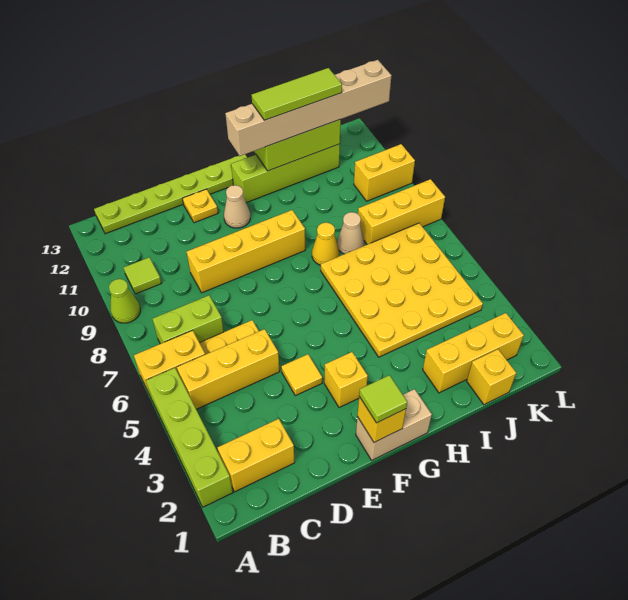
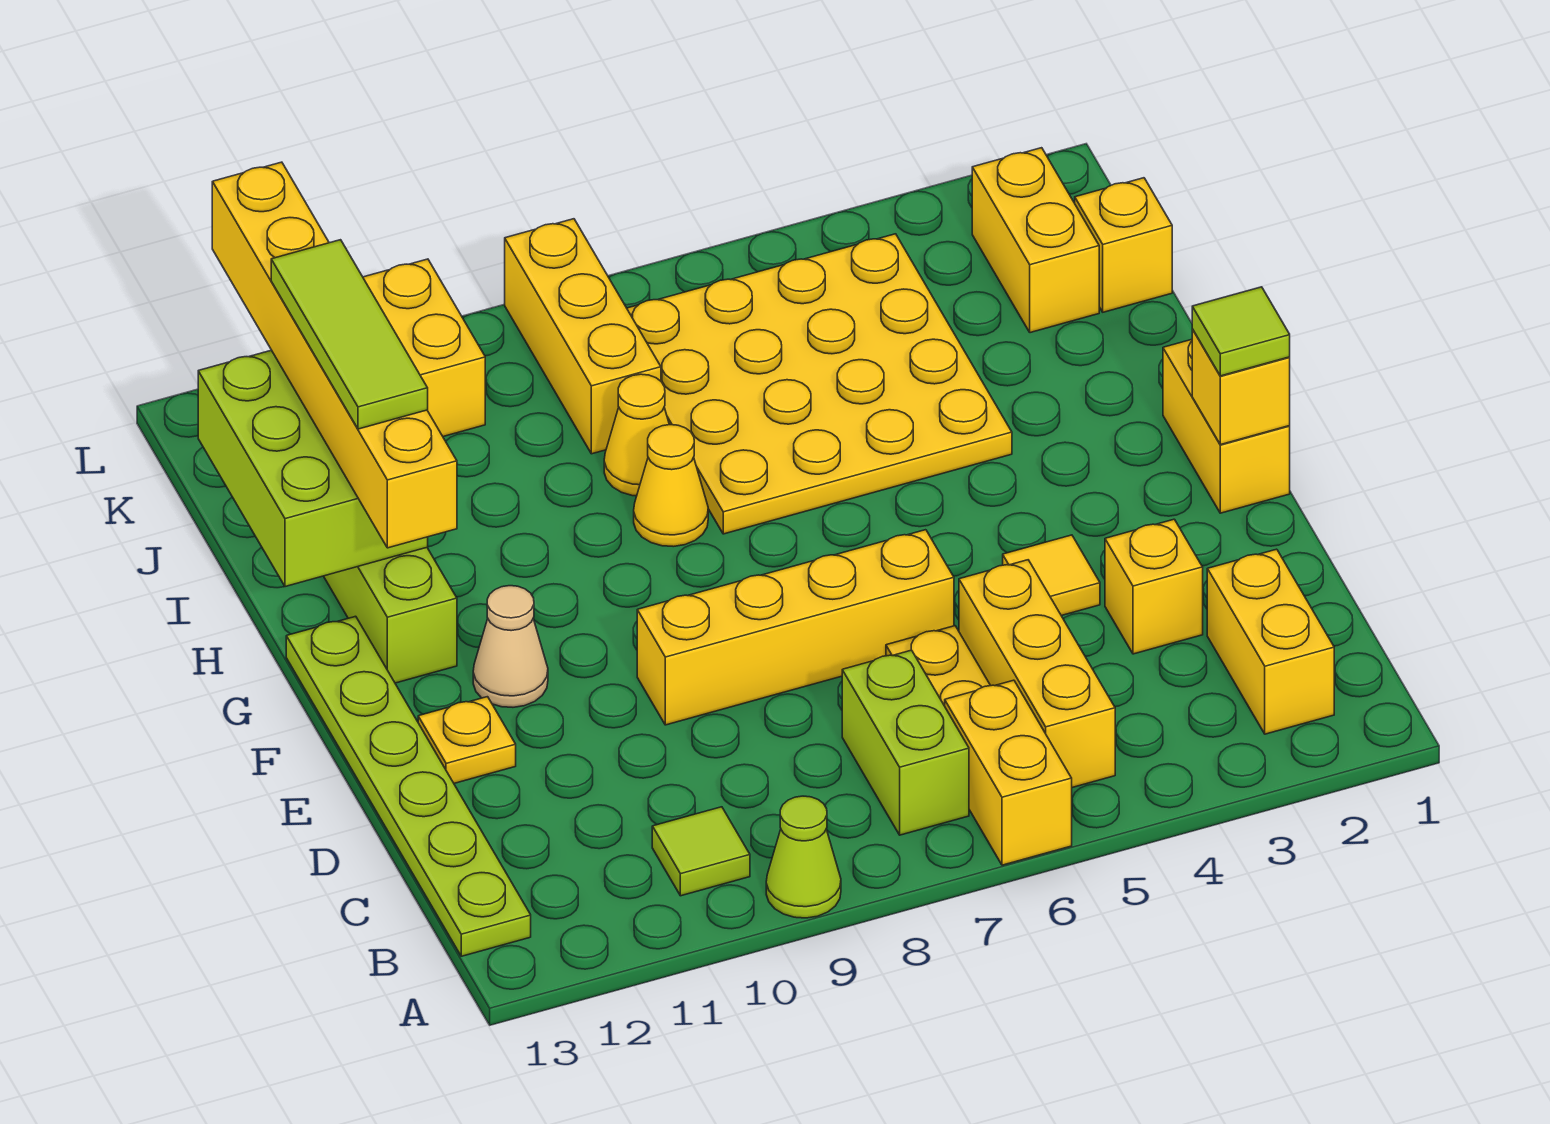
lime brick A2:A5 level 1 -> none
yellow brick D9:G9 level 1 -> yellow brick E6:E9 level 1
tan brick F1:G1 level 1 -> yellow brick F1:G1 level 1
yellow brick F3 level 1 -> yellow brick D3 level 1
tan brick G12:L12 level 3 -> yellow brick G12:L12 level 3
yellow brick I2:K2 level 1 -> yellow brick J2:K2 level 1
tan cone I8 level 1 -> yellow cone I8 level 1

